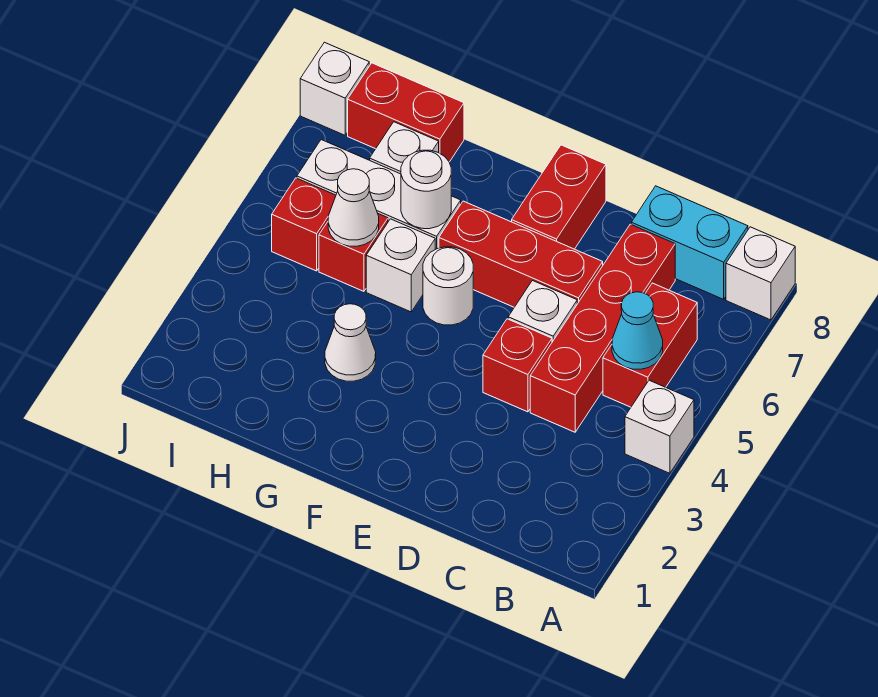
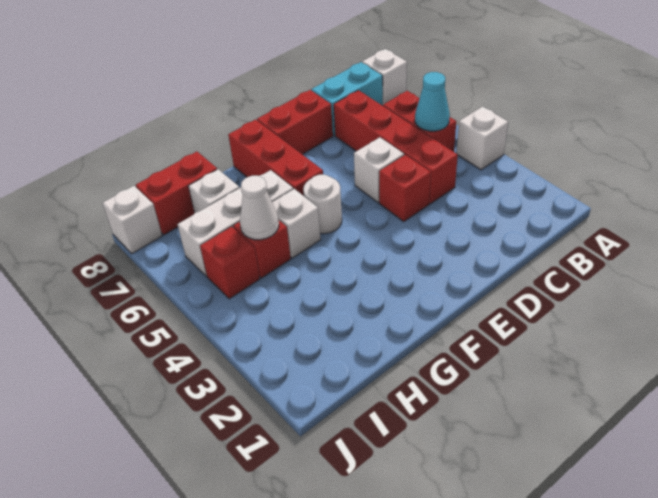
red brick D6:F6 level 1 -> red brick F6:F8 level 1
red brick E7:E8 level 1 -> red brick D8:E8 level 1
white cone G3 level 1 -> none
white round brick G6 level 2 -> none

